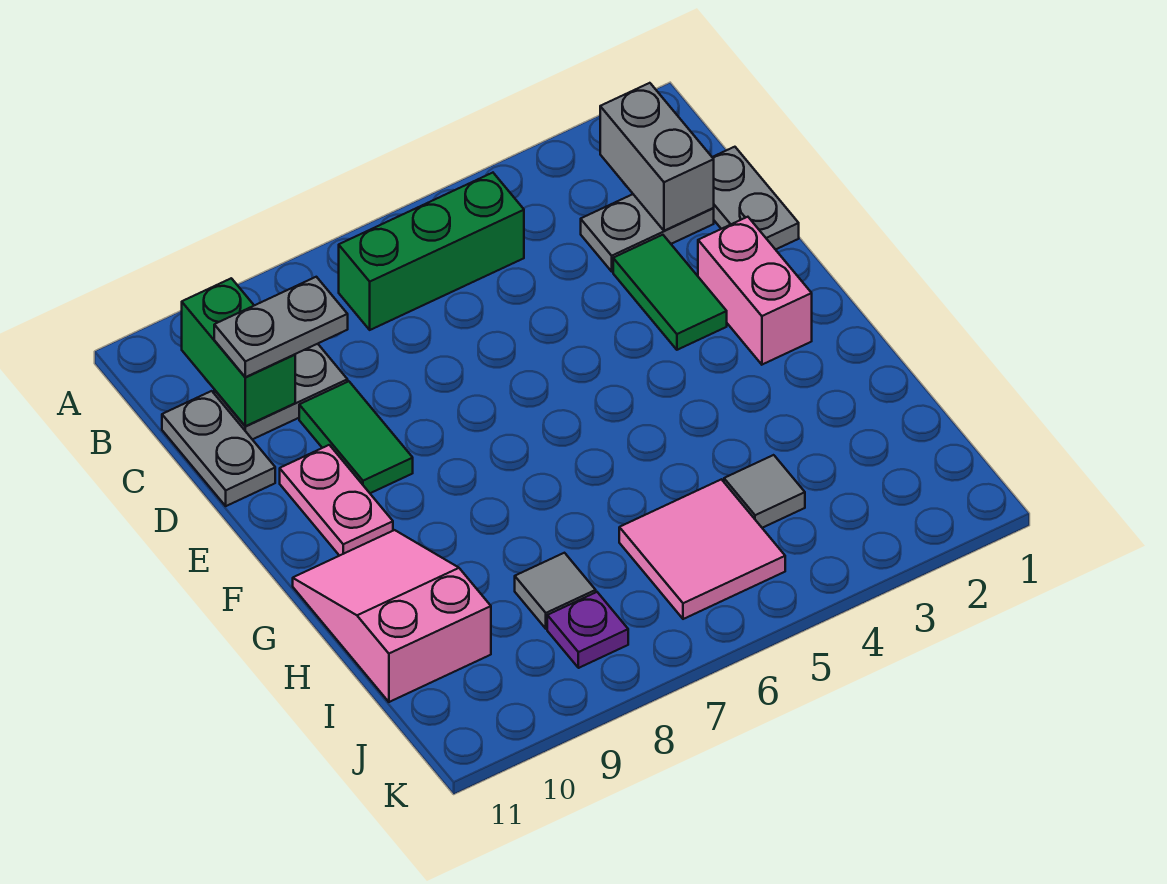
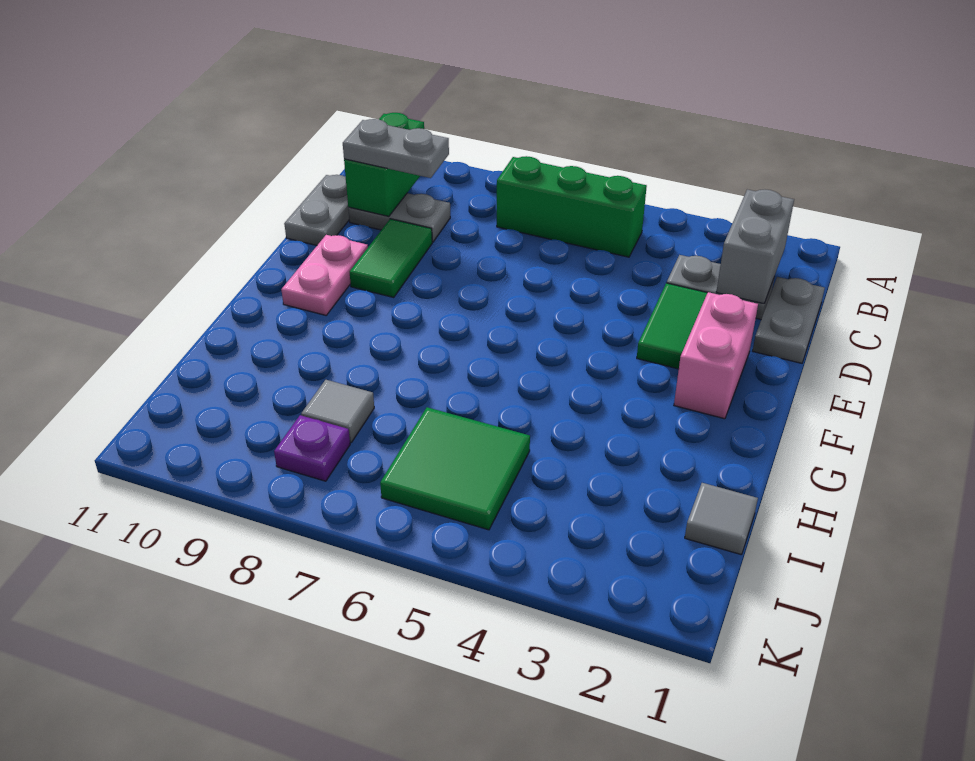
pink slope G10:I11 level 1 top I -> none
grey tile I4 level 1 -> grey tile I1 level 1
pink tile I5:J6 level 1 -> green tile I5:J6 level 1

